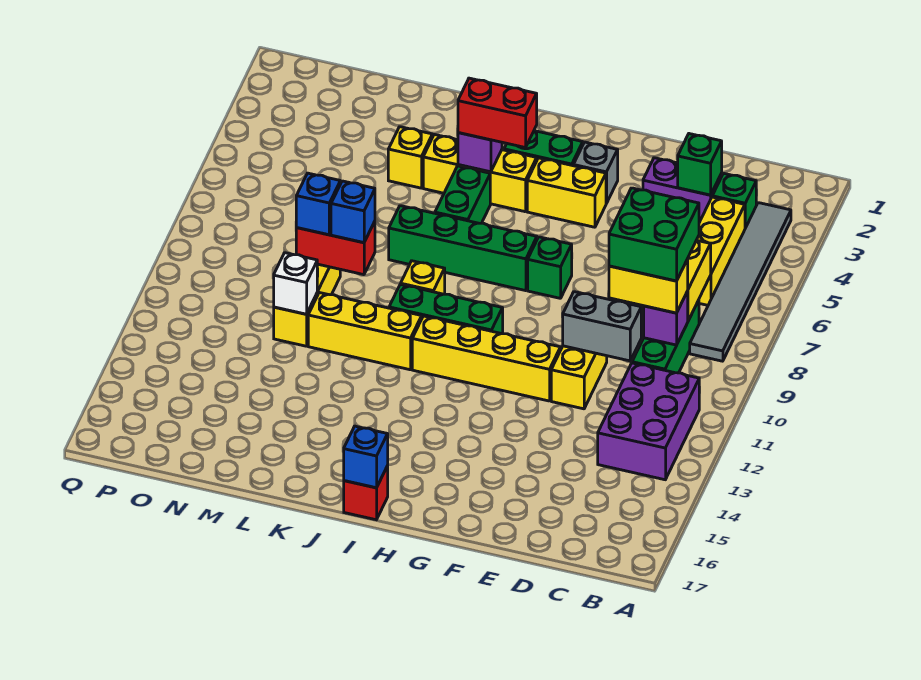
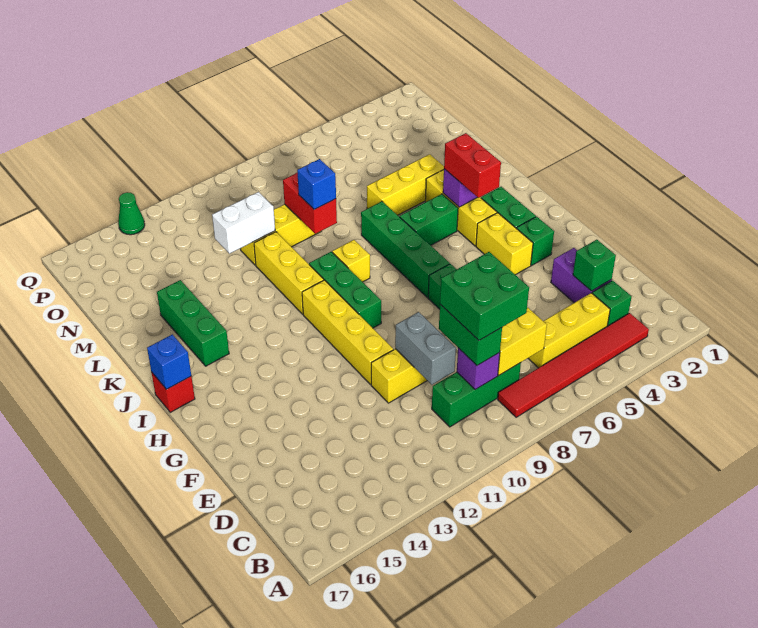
grey tile B3:B8 level 1 -> red tile B3:B8 level 1
purple brick B11:C13 level 1 -> none
yellow brick C9:D9 level 3 -> green brick C9:D9 level 3
grey brick G3 level 1 -> green brick G3 level 1
none -> green brick J15:L15 level 1
yellow brick L4 level 1 -> yellow brick L4:L6 level 1
blue brick M9 level 3 -> none
white brick M11 level 2 -> white brick M11:M12 level 2
none -> green cone Q14 level 1

